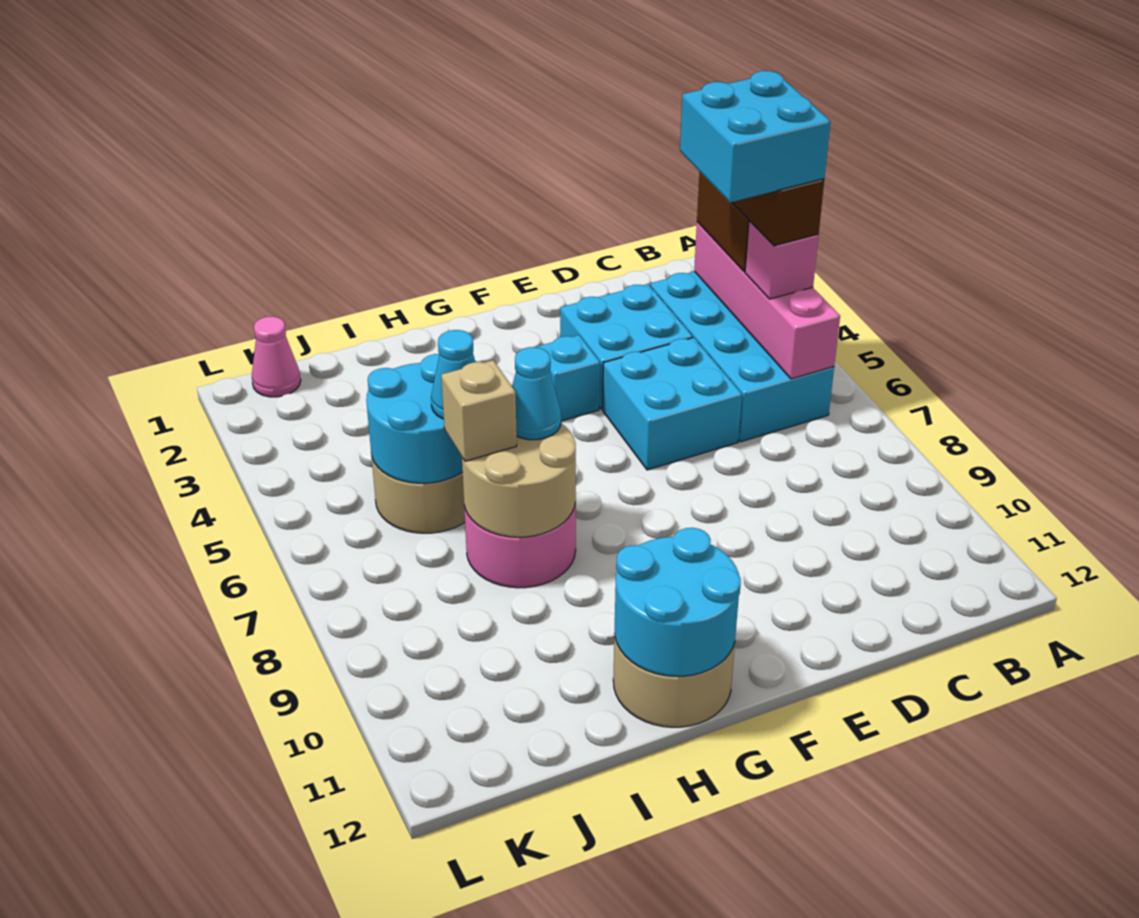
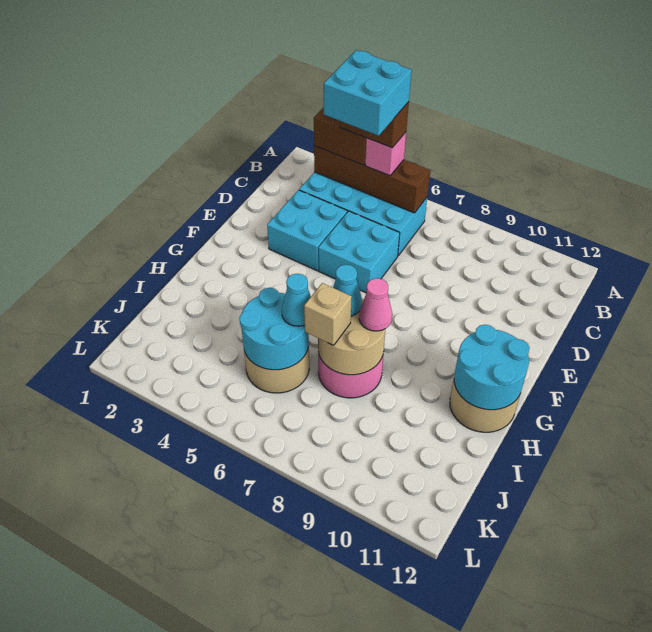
pink brick B3:B6 level 2 -> brown brick B3:B6 level 2
cyan brick F4 level 1 -> none
pink cone K1 level 1 -> pink cone H8 level 3

